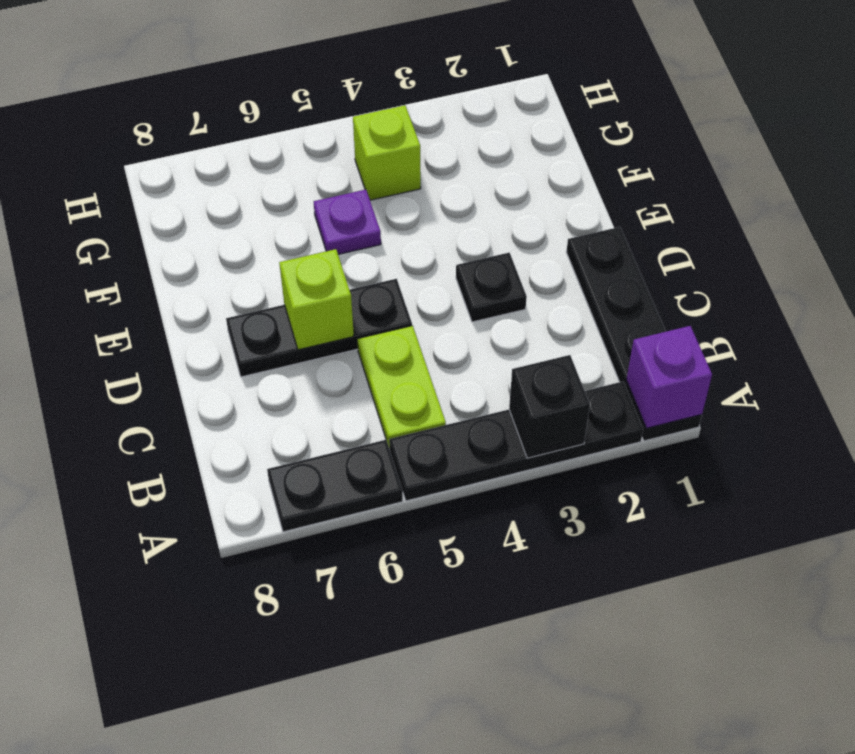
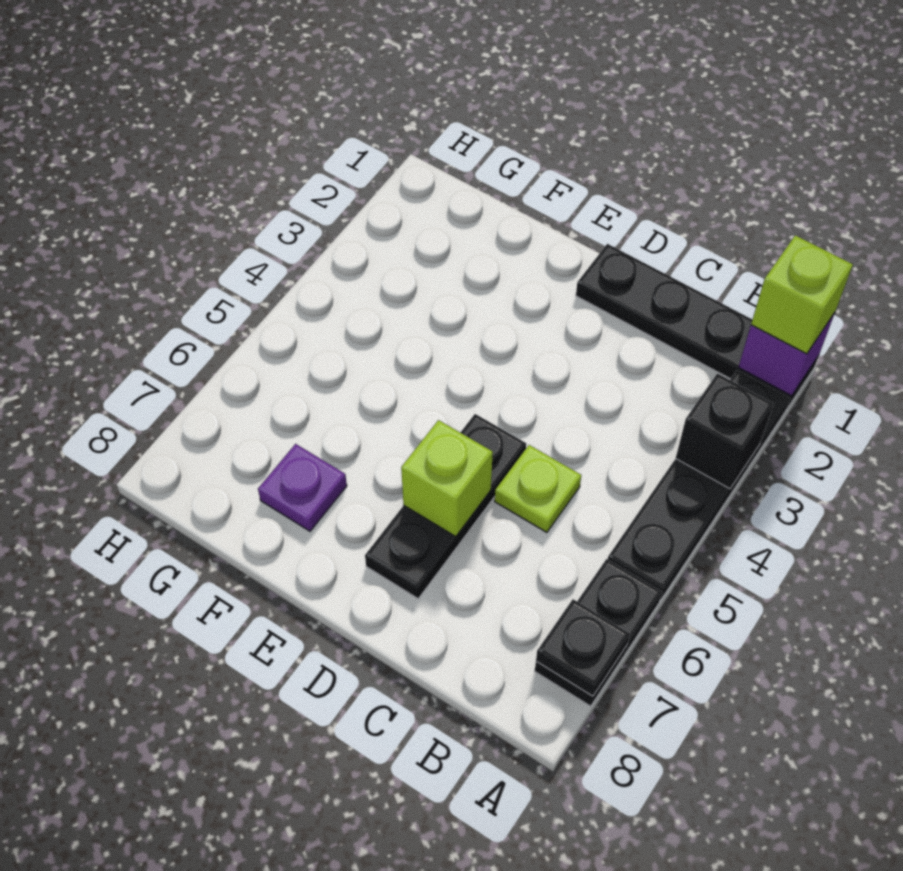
lime plate B5:C5 level 1 -> lime plate C5 level 1
black plate D3 level 1 -> black plate A7 level 2
purple plate F5 level 1 -> purple plate F7 level 1
lime brick G4 level 1 -> lime brick A1 level 3

